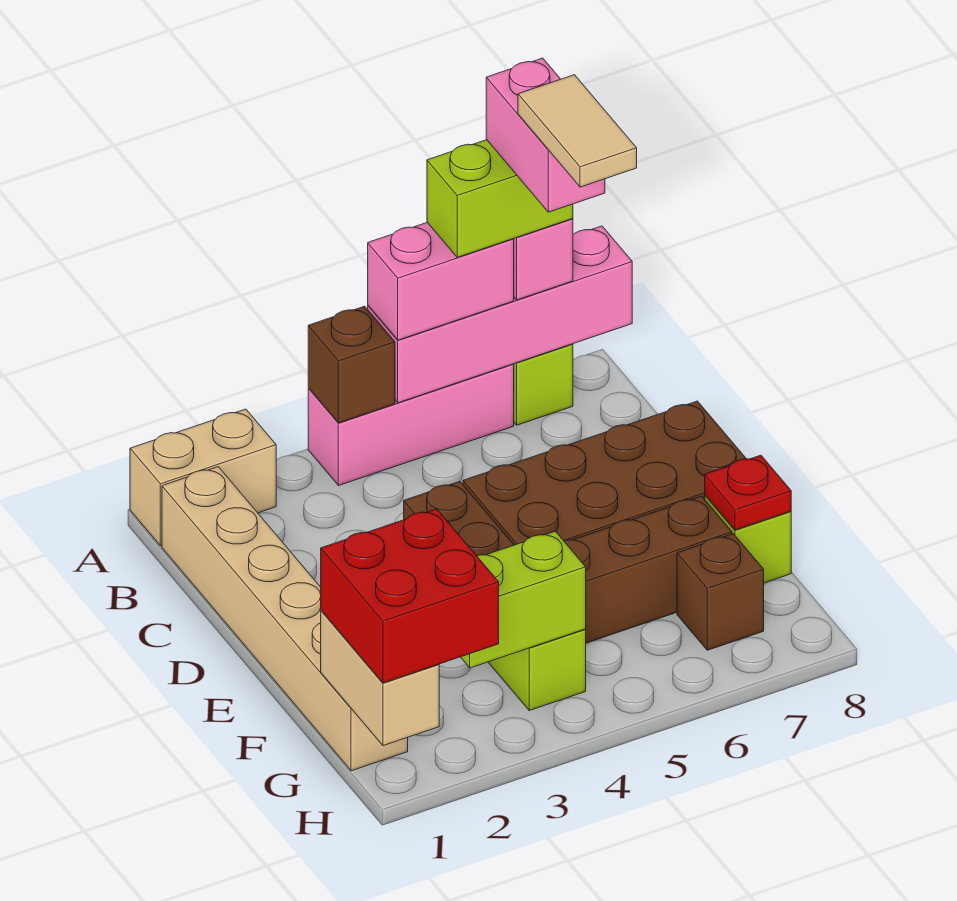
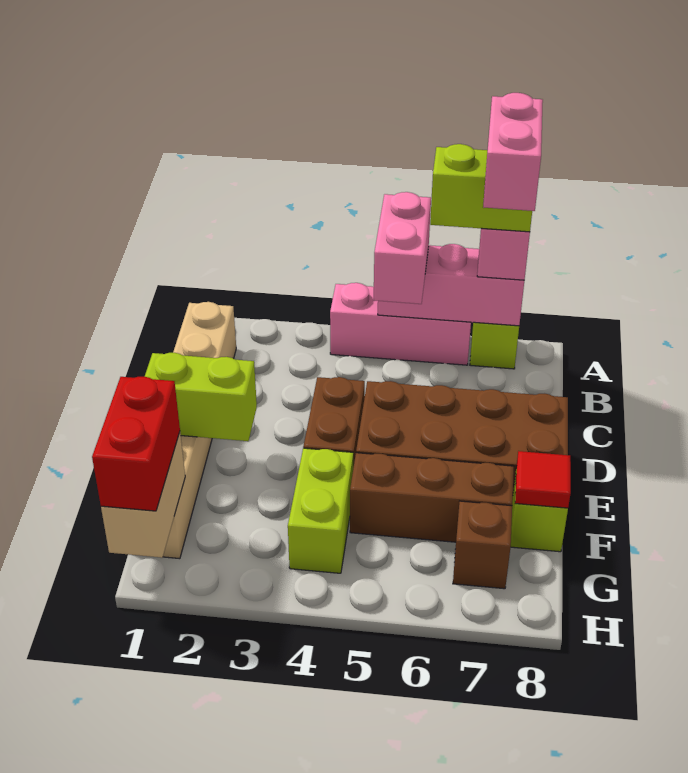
tan brick A1:A2 level 1 -> none
brown brick A4 level 2 -> none
pink brick A5:A8 level 2 -> pink brick A5:A7 level 2
pink brick A5:A6 level 3 -> pink brick A5:B5 level 3
tan tile B7:C7 level 6 -> none
red plate F8 level 2 -> red tile F8 level 2
red brick G1:H2 level 3 -> red brick G1:H1 level 3
lime brick G3:G4 level 2 -> lime brick E1:E2 level 2

